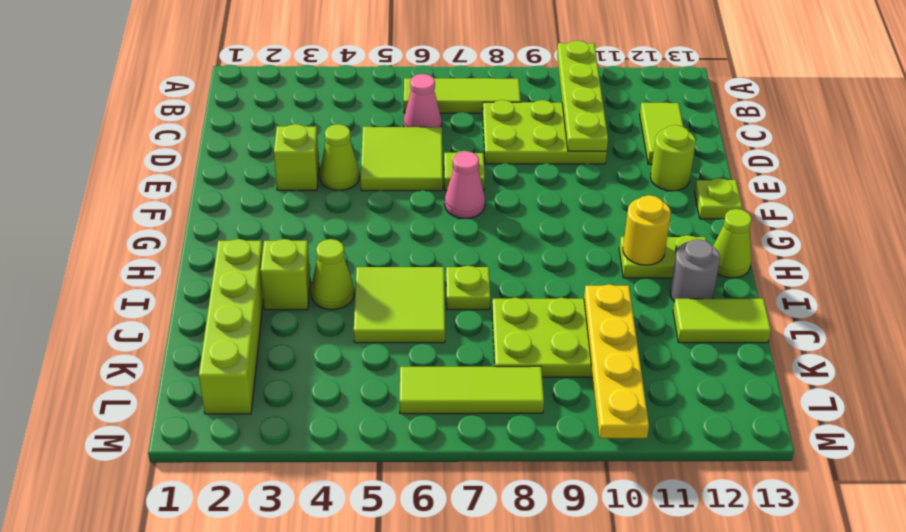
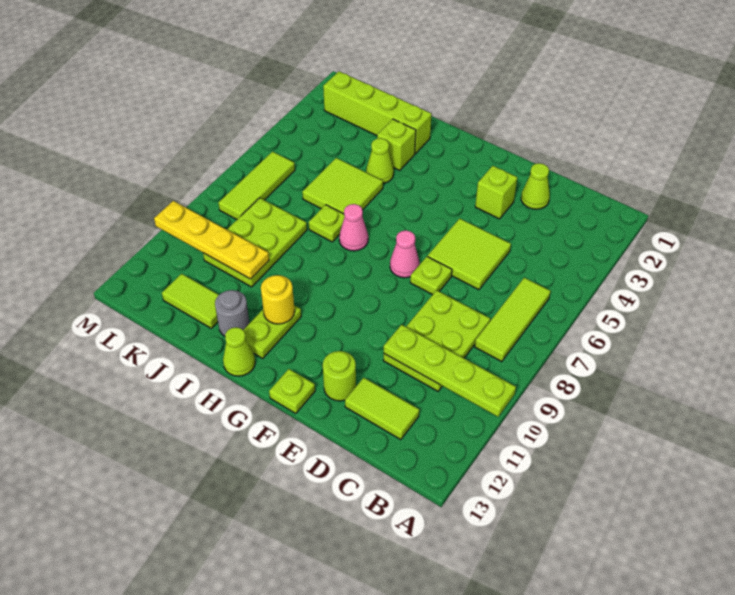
pink cone C6 level 1 -> pink cone H7 level 1
lime cone E4 level 1 -> lime cone D2 level 1
lime tile J12:J13 level 1 -> lime tile J12:K12 level 1

